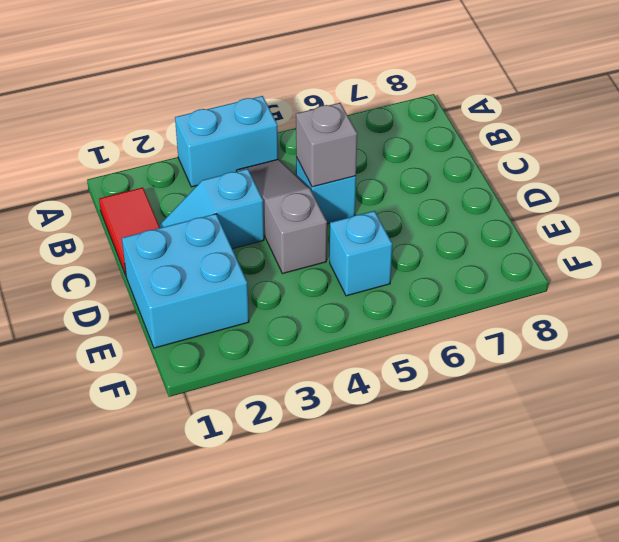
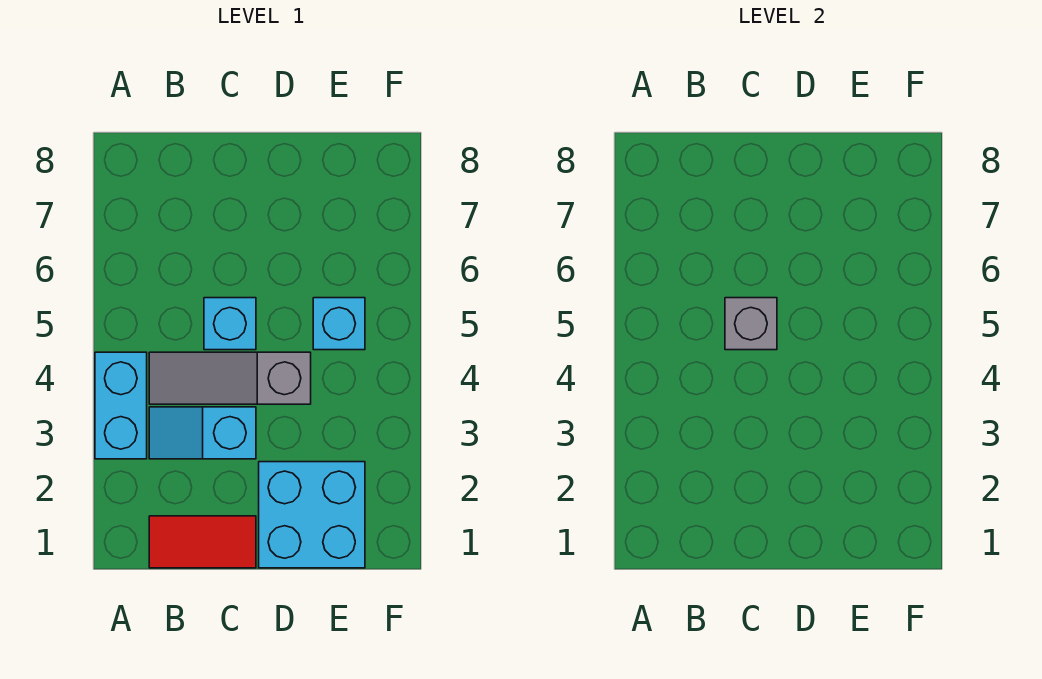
cyan slope C2:C3 level 1 top 3 -> cyan slope B3:C3 level 1 top C

